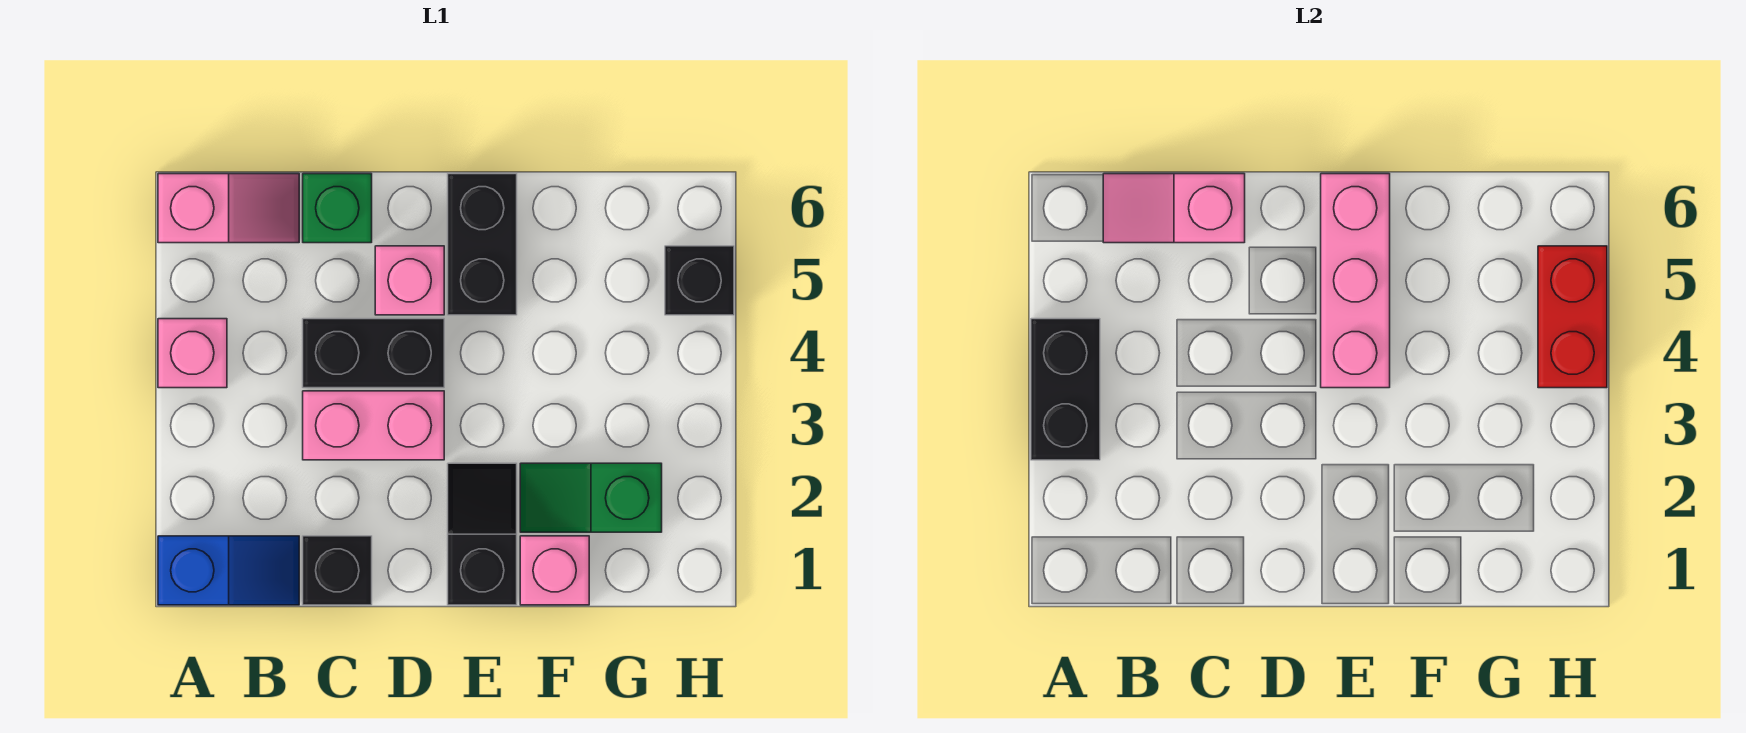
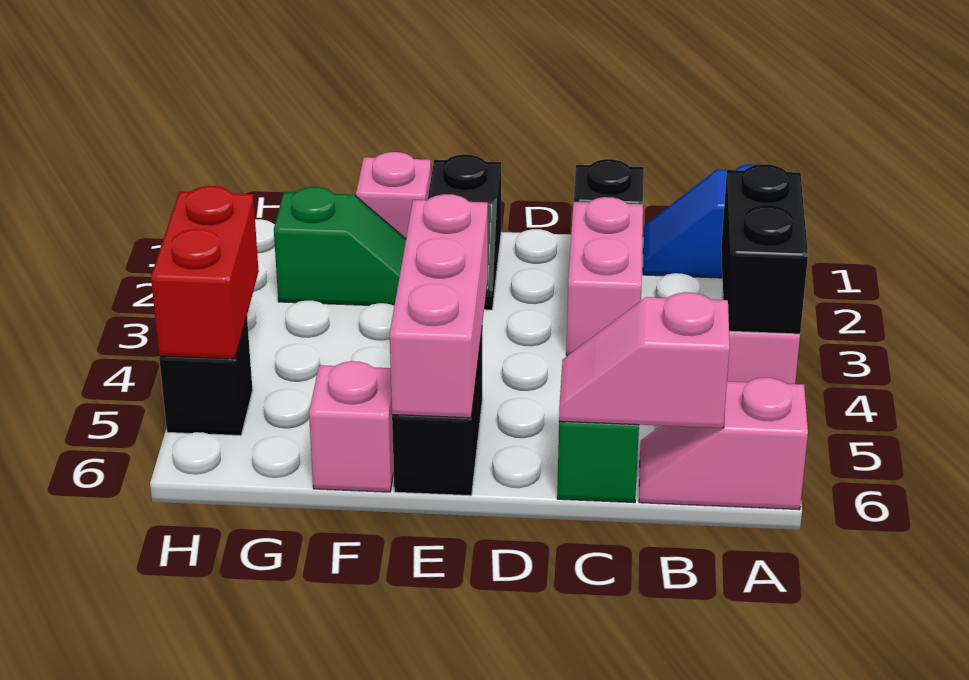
pink slope B6:C6 level 2 top C -> pink slope B6:C6 level 2 top B
pink brick C3:D3 level 1 -> pink brick C2:C3 level 1
black brick C4:D4 level 1 -> none
pink brick D5 level 1 -> pink brick F6 level 1

